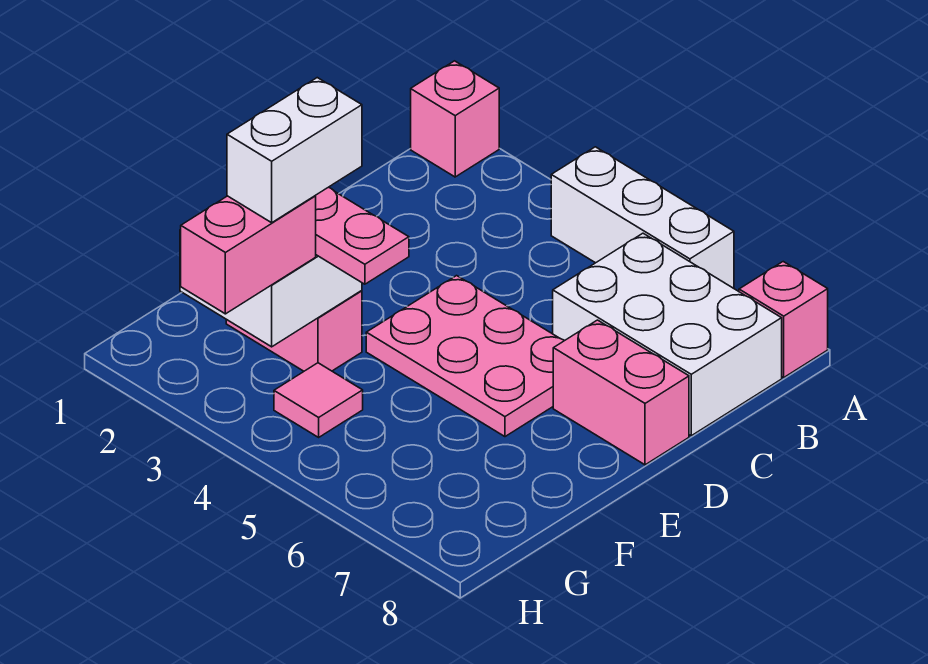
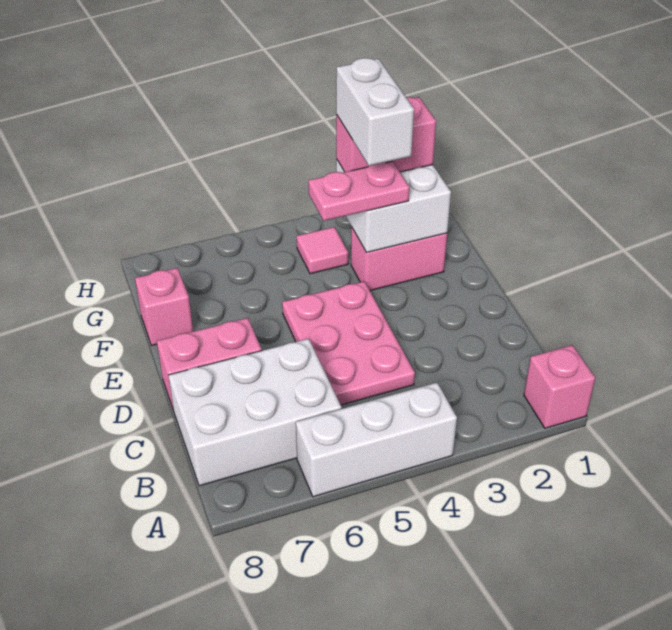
pink brick A8 level 1 -> pink brick F8 level 1
pink plate D4:E6 level 1 -> pink plate C4:E5 level 1
pink brick G3:H3 level 3 -> pink brick G2:G3 level 3

